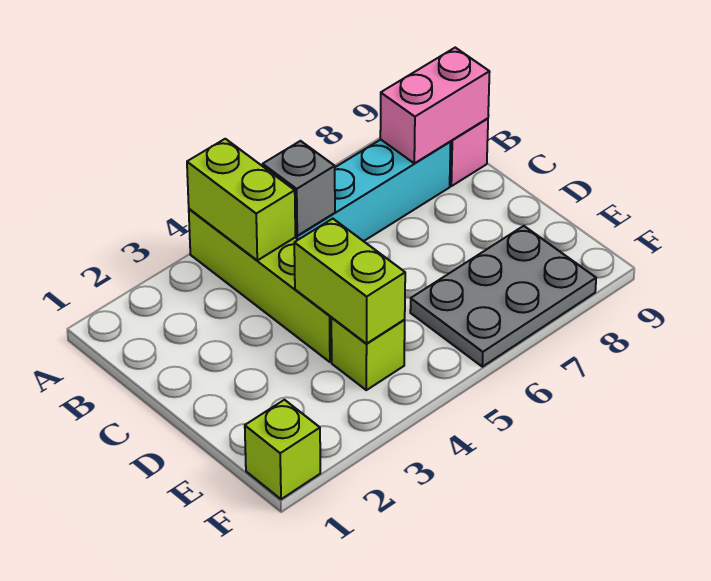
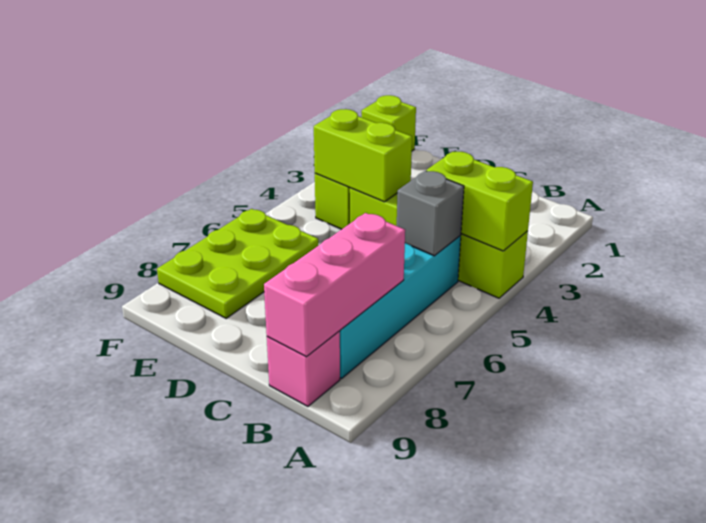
pink brick B8:B9 level 2 -> pink brick B7:B9 level 2
grey plate E6:F8 level 1 -> lime plate E6:F8 level 1

